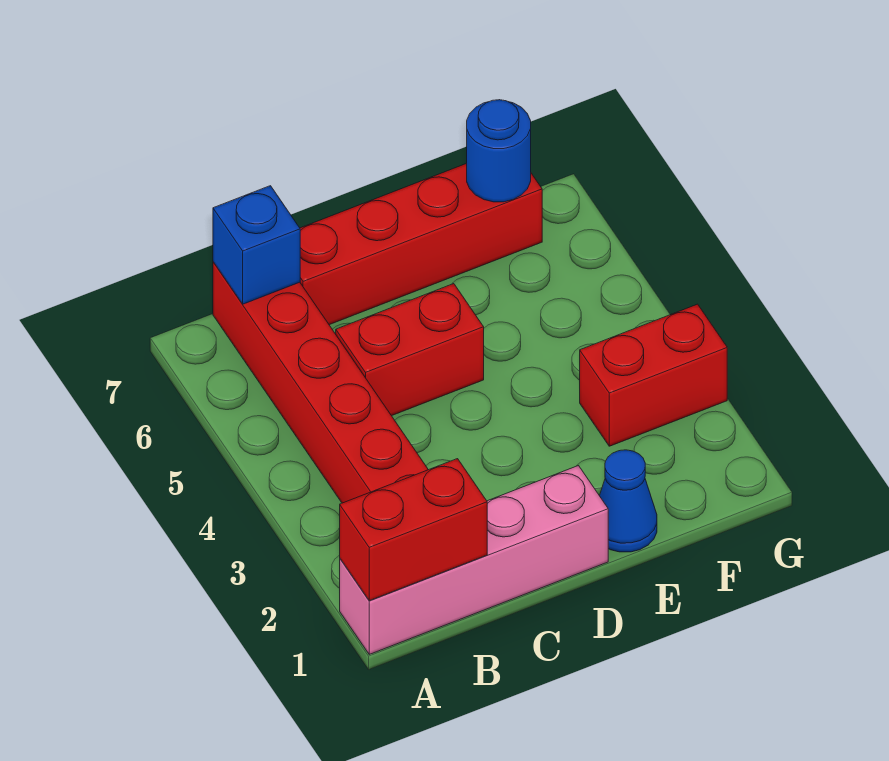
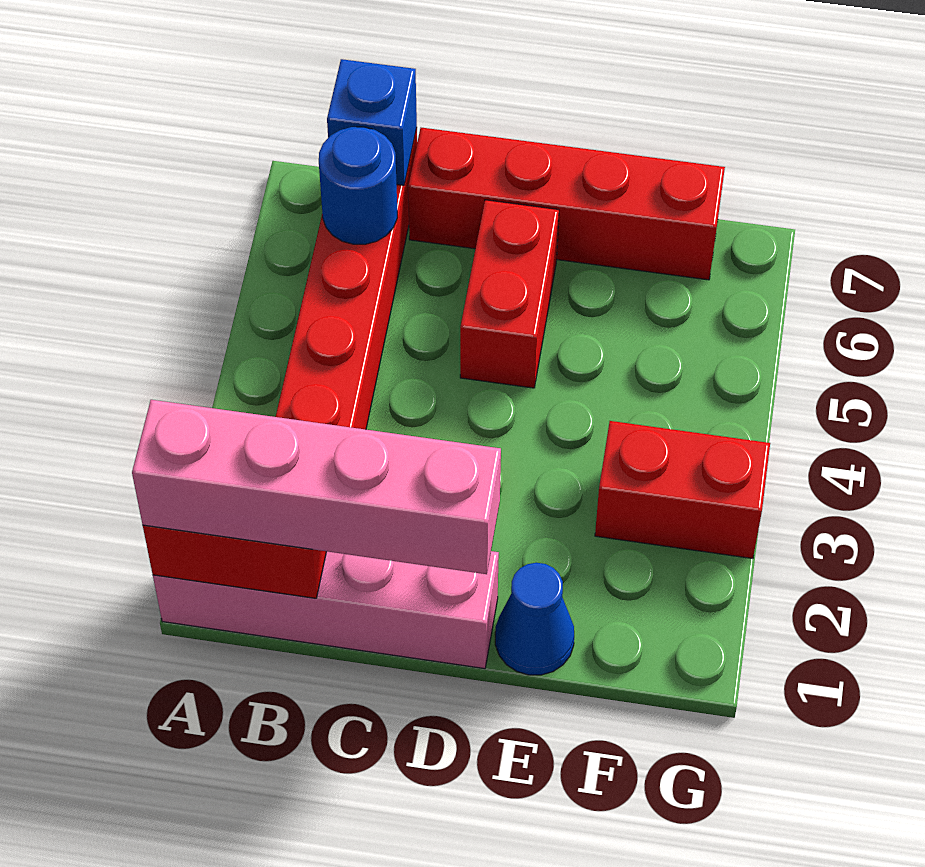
none -> pink brick A1:D1 level 3
red brick C5:D5 level 1 -> red brick D5:D6 level 1
blue round brick F7 level 2 -> blue round brick B6 level 2

